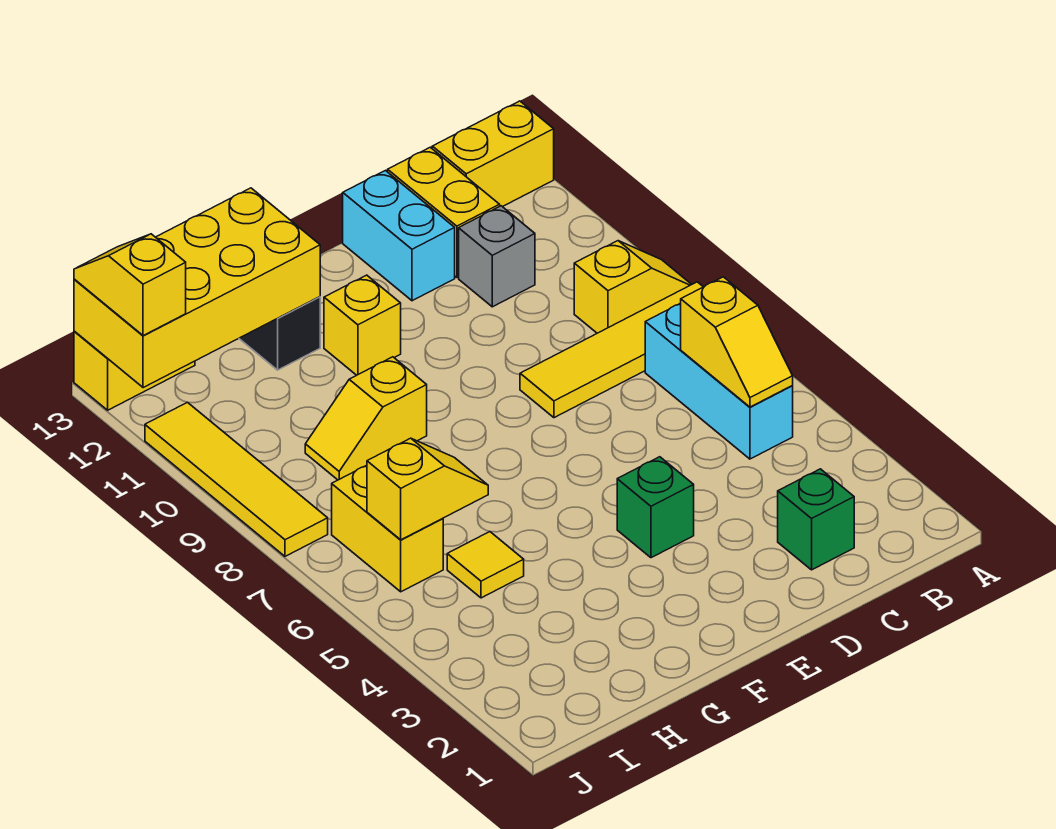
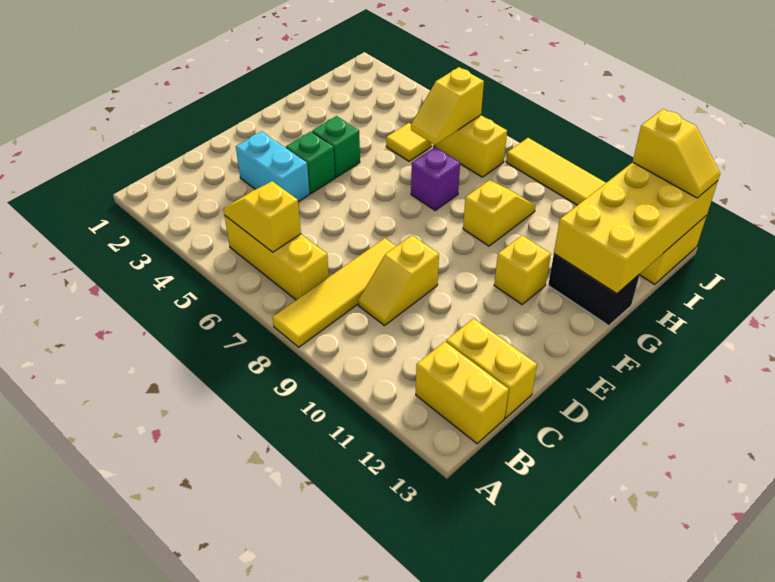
yellow slope A9:B9 level 1 top B -> yellow slope C9:D9 level 1 top D
yellow brick A13:B13 level 1 -> yellow brick B12:B13 level 1
cyan brick B5:B7 level 1 -> yellow brick B5:B7 level 1
green brick C2 level 1 -> green brick F4 level 1
grey brick C11 level 1 -> none
cyan brick D12:D13 level 1 -> cyan brick D3:D4 level 1
none -> purple brick G7 level 1

